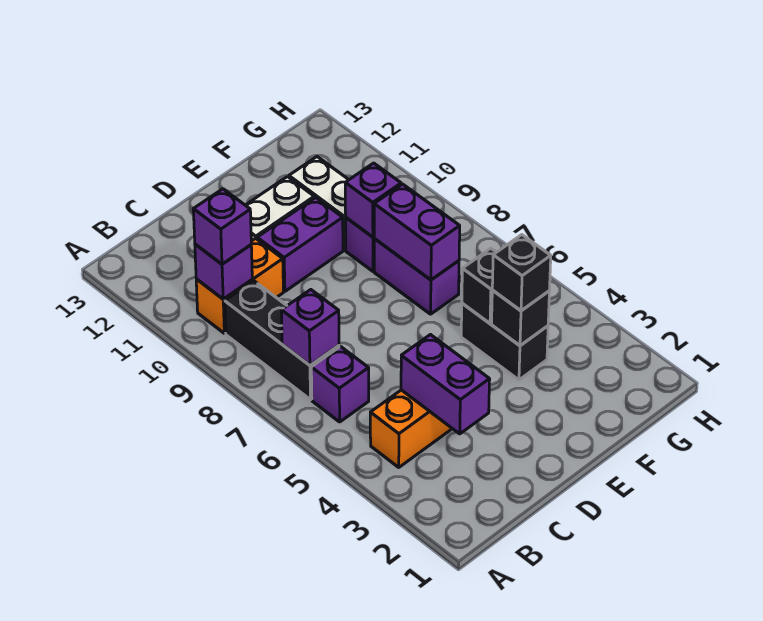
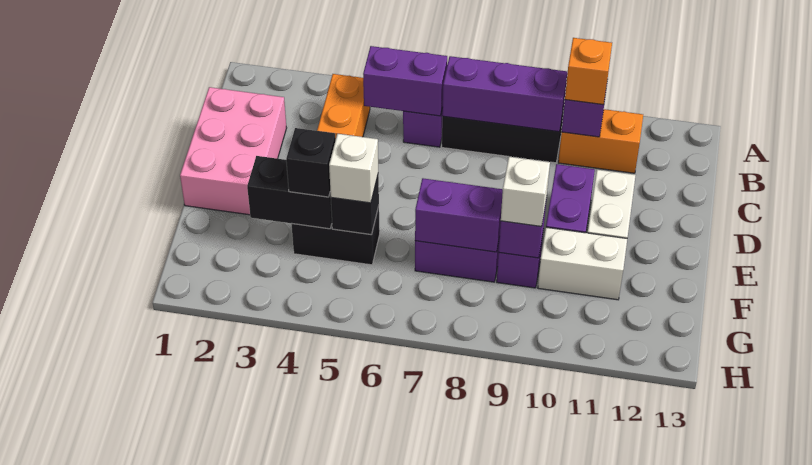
purple brick B7 level 2 -> purple brick B7:B9 level 2
orange brick B10:C10 level 1 -> orange brick B10:B11 level 1
purple brick B10 level 3 -> orange brick B10 level 3
none -> pink brick C1:E2 level 1
purple brick C3:C4 level 2 -> purple brick B5:B6 level 2
black brick F4 level 2 -> black brick F3:F4 level 2
none -> white brick F5 level 3
none -> white brick F9 level 3

